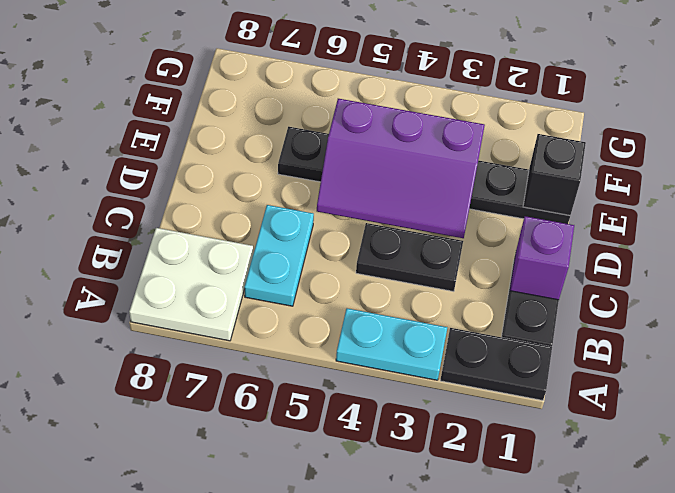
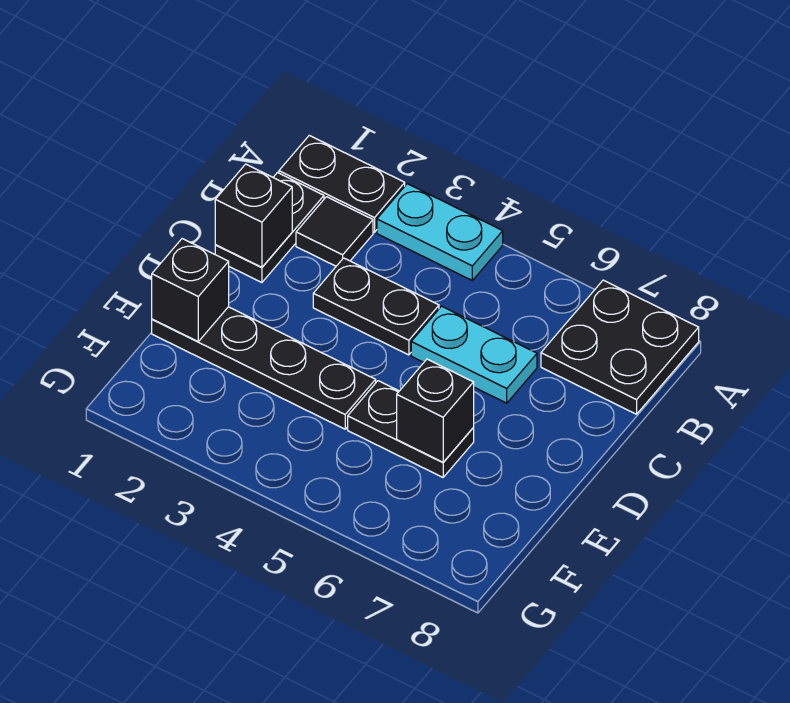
white plate A7:B8 level 1 -> black plate A7:B8 level 1
none -> black tile B2 level 1
cyan plate B6:C6 level 1 -> cyan plate C5:C6 level 1
purple brick C1 level 2 -> black brick C1 level 2
purple slope D3:E5 level 2 top E -> none
none -> black brick E6 level 2

